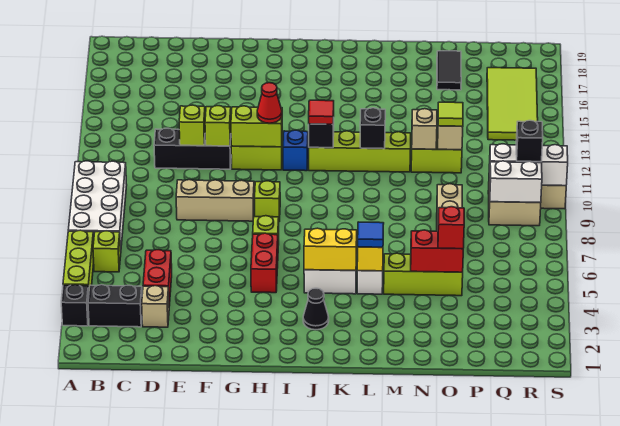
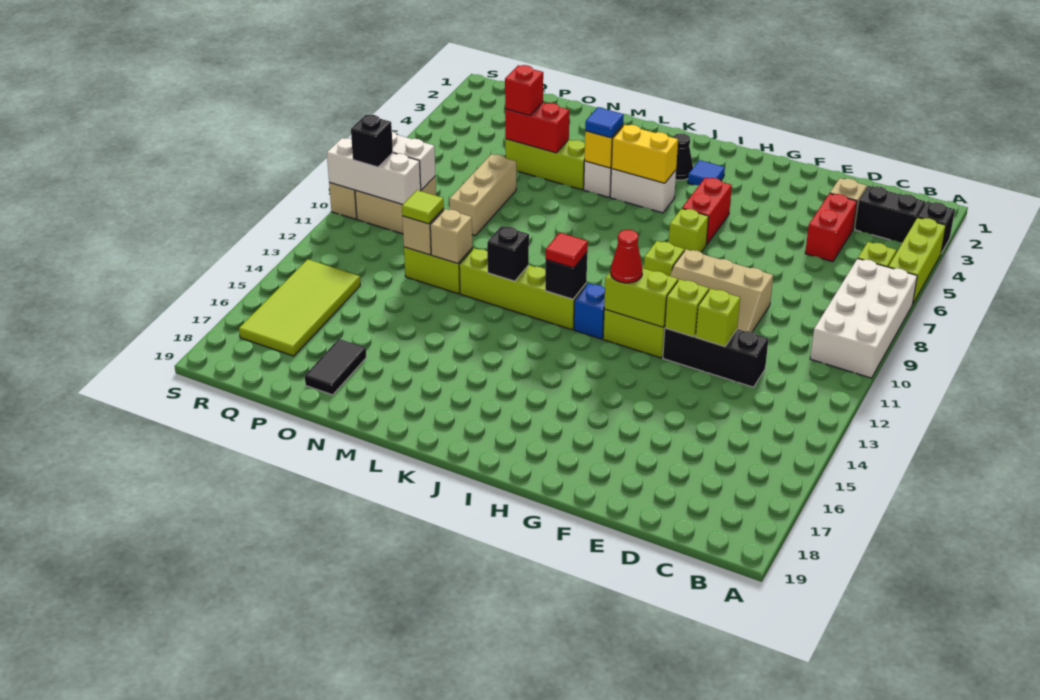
none -> blue tile I3 level 1

